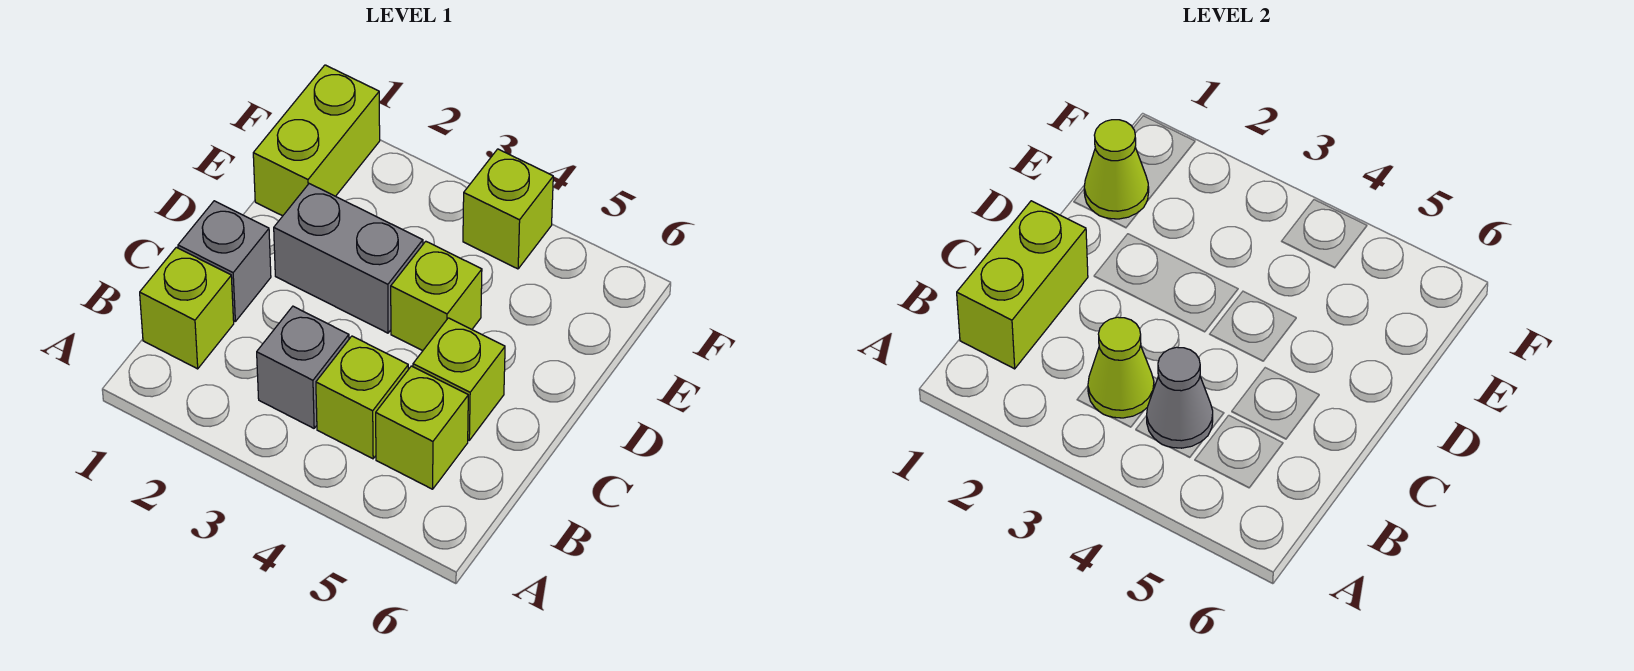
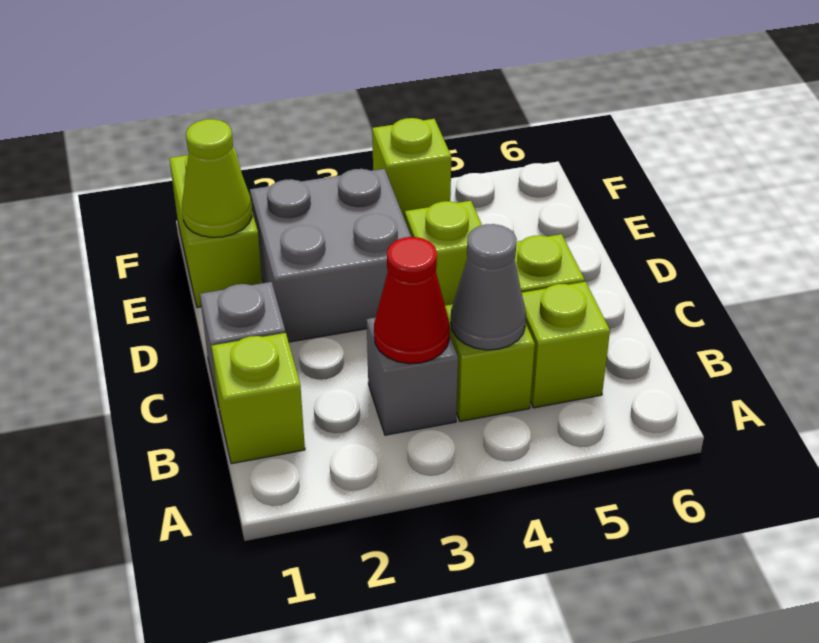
lime brick B1:C1 level 2 -> none
lime cone B3 level 2 -> red cone B3 level 2
grey brick D2:D3 level 1 -> grey brick D2:E3 level 1

